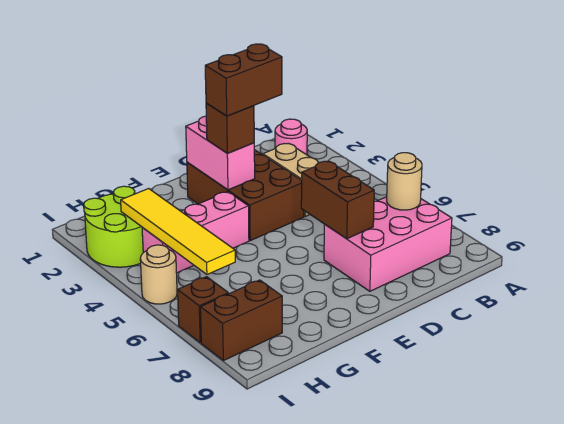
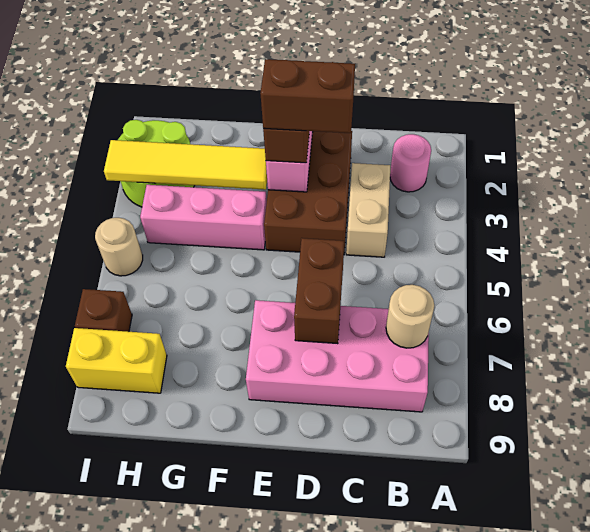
pink brick B7:D8 level 1 -> pink brick B7:E8 level 1
yellow tile H3:H6 level 2 -> yellow tile F3:I3 level 2
brown brick H8:I8 level 1 -> yellow brick H8:I8 level 1

